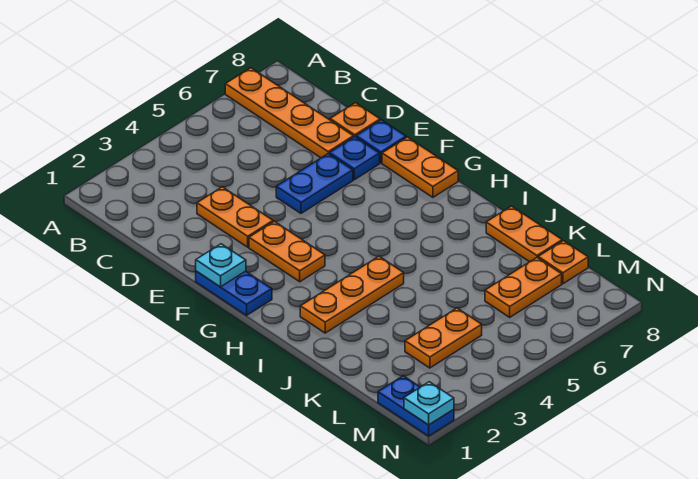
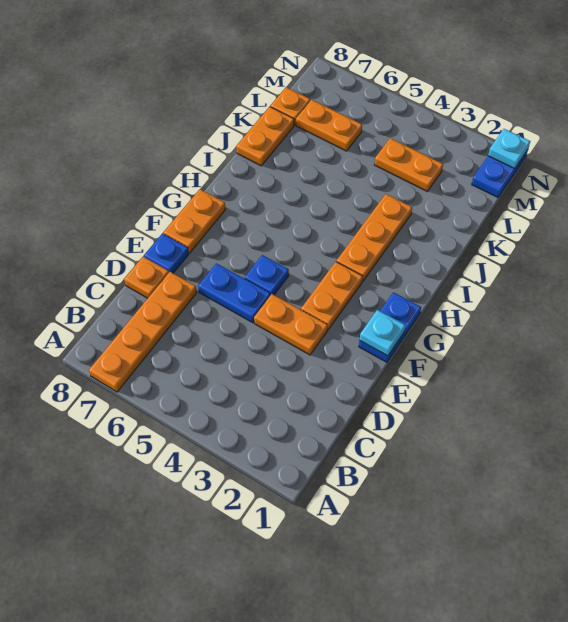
orange plate D3:E3 level 1 -> orange plate E3:E4 level 1
blue plate E7 level 1 -> blue plate F5 level 1
orange plate I2:I4 level 1 -> orange plate H3:J3 level 1

